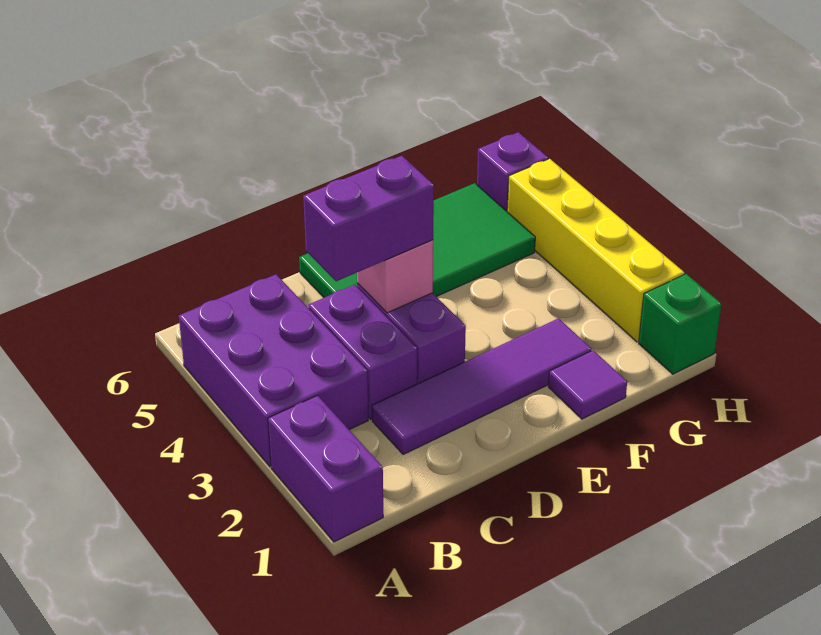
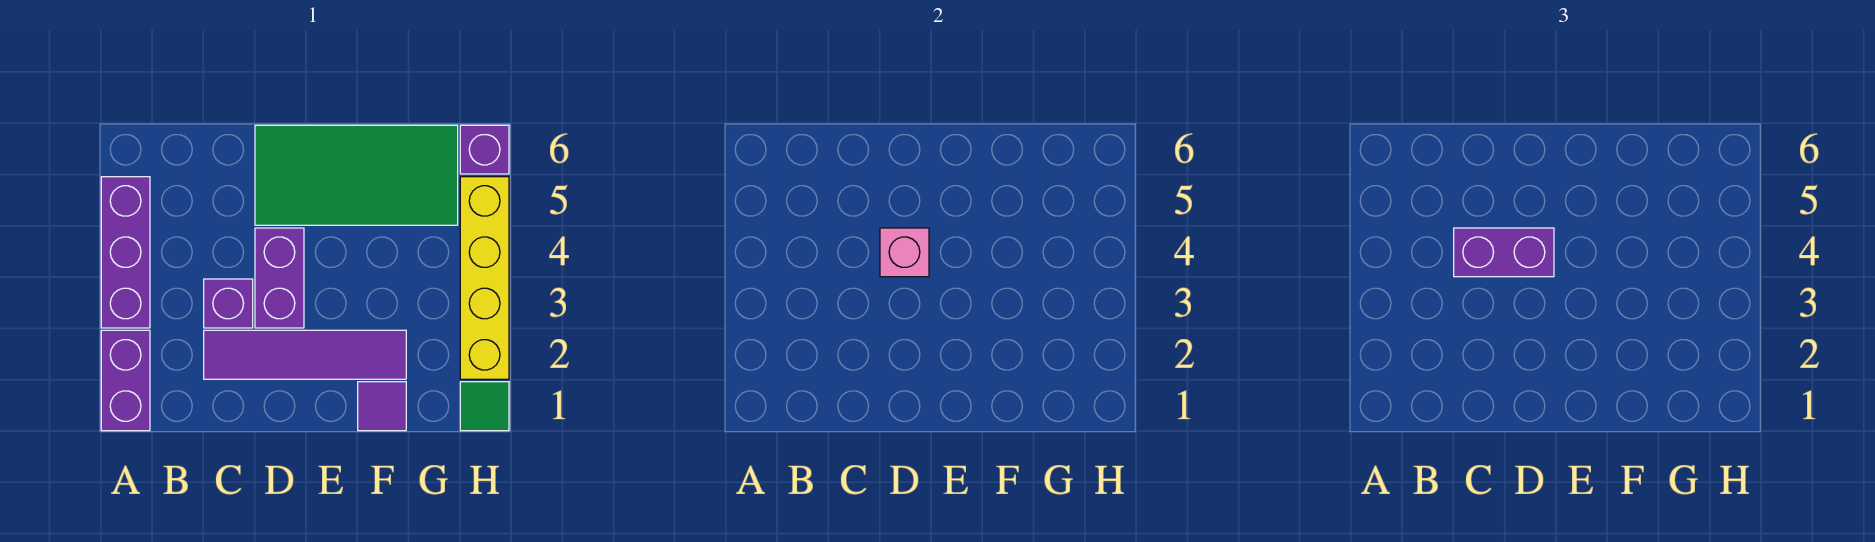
purple brick A3:B5 level 1 -> purple brick A3:A5 level 1
purple brick C3:C4 level 1 -> purple brick C3 level 1
green brick H1 level 1 -> green tile H1 level 1

